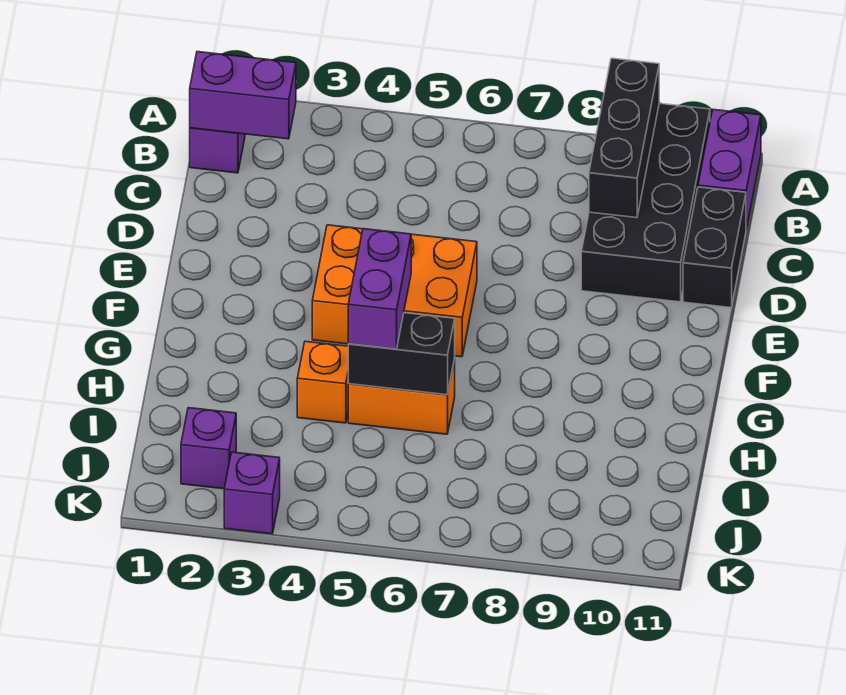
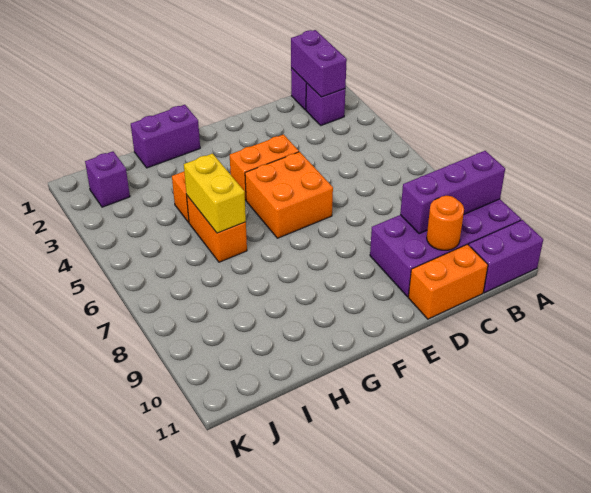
black brick A9:D10 level 1 -> purple brick A9:D10 level 1
black brick A9:C9 level 2 -> purple brick A9:C9 level 2
none -> orange round brick C10 level 2
black brick C11:D11 level 1 -> orange brick C11:D11 level 1
purple brick G5:H5 level 3 -> purple brick G1:H1 level 1
black brick H5:H6 level 2 -> yellow brick H5:H6 level 2
purple brick K3 level 1 -> purple brick B2 level 1

